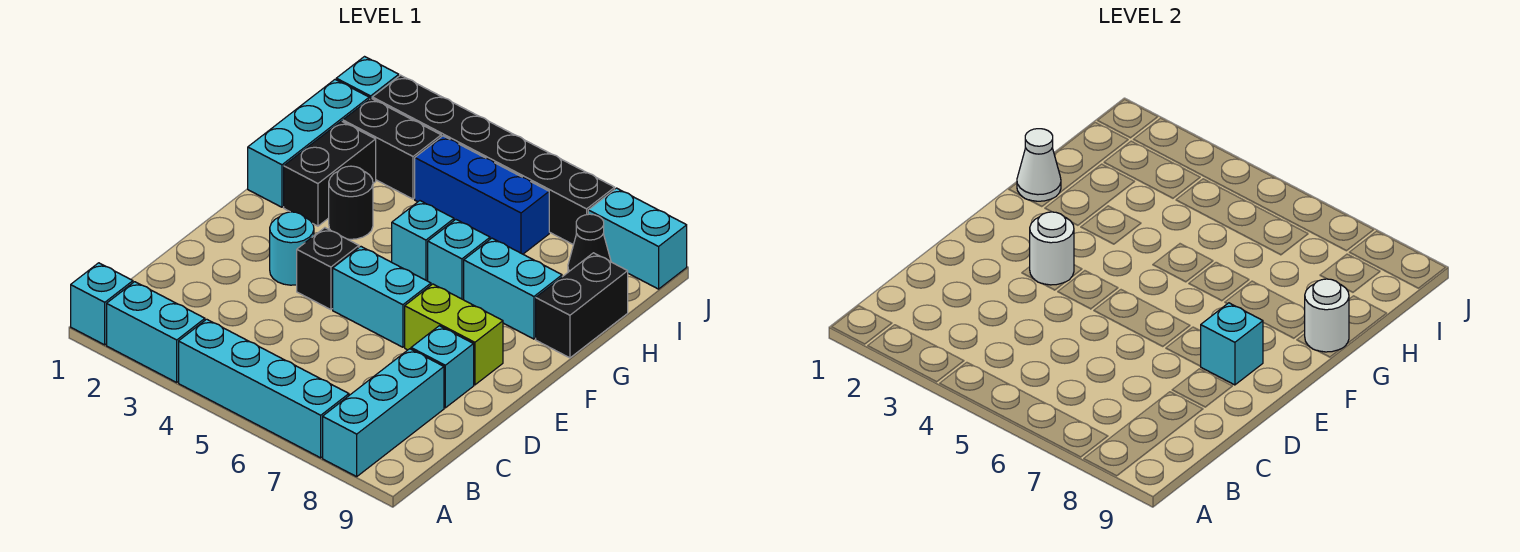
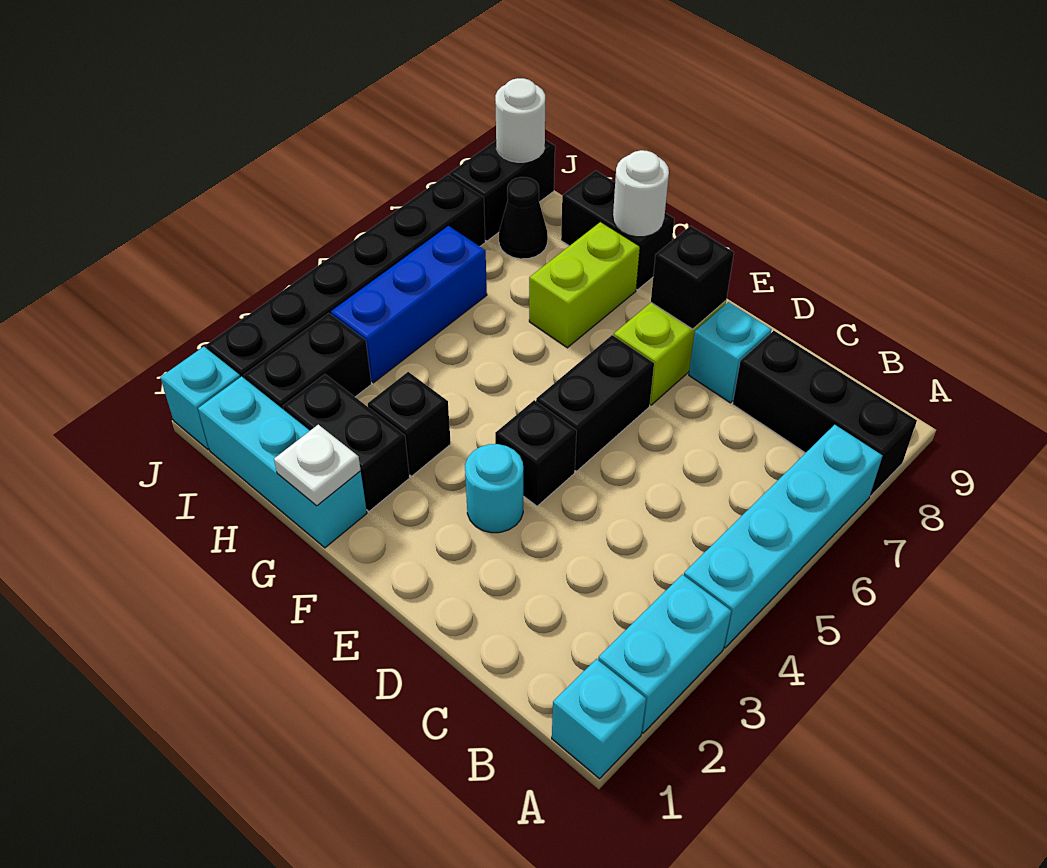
cyan brick A8:C8 level 1 -> black brick A8:C8 level 1
white round brick E3 level 2 -> white round brick J9 level 2
cyan brick E5:E6 level 1 -> black brick E5:E6 level 1
cyan brick E8 level 2 -> black brick E8 level 2
white cone G1 level 2 -> white plate G1 level 2
black round brick G3 level 1 -> black brick G3 level 1
cyan brick G5 level 1 -> none
cyan brick G6 level 1 -> none
cyan brick G7:G8 level 1 -> lime brick G7:G8 level 1
cyan brick J8:J9 level 1 -> black brick J8:J9 level 1

